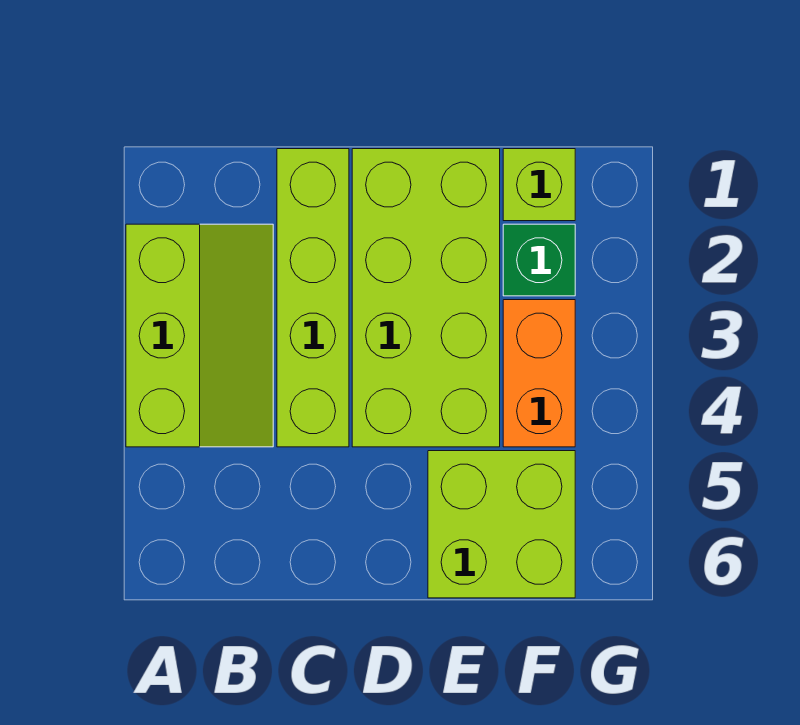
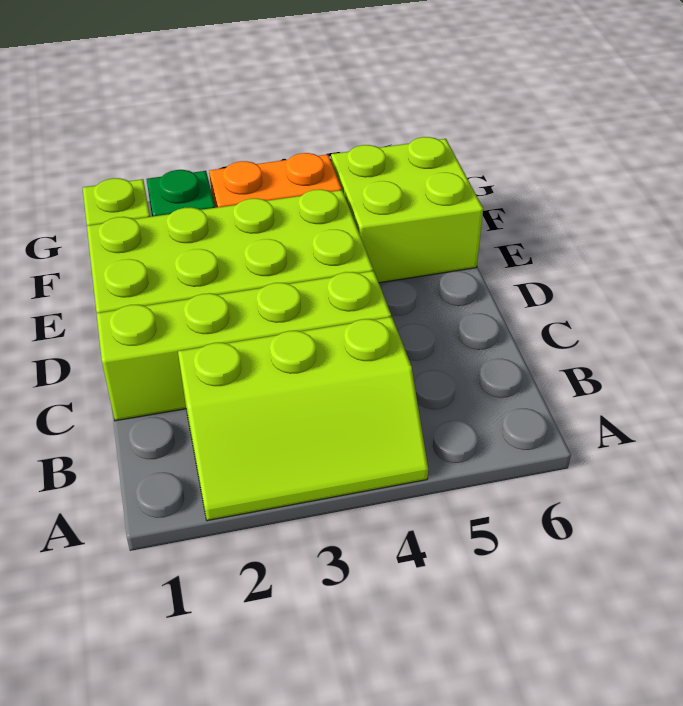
lime slope A2:B4 level 1 top A -> lime slope A2:B4 level 1 top B

